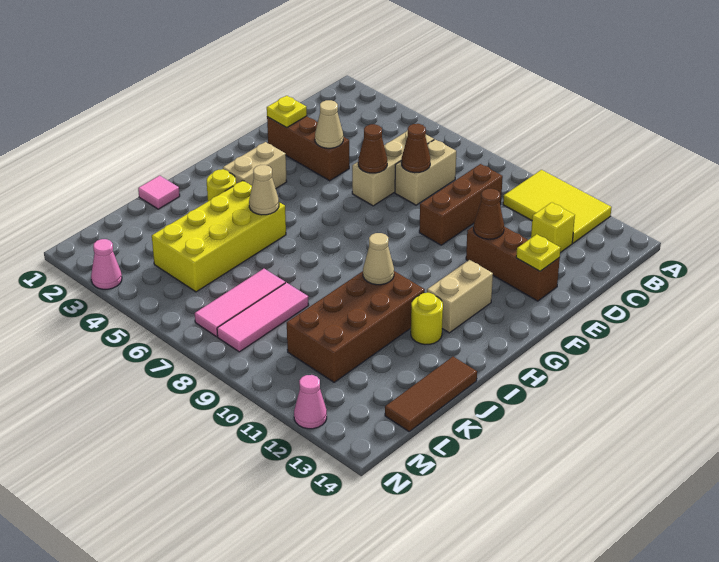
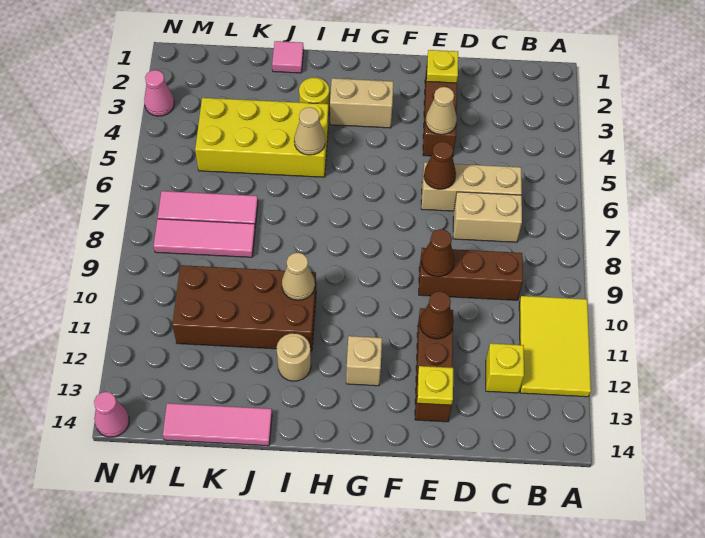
brown cone D7 level 2 -> brown cone E9 level 2
tan brick G12:H12 level 1 -> tan brick G12 level 1
yellow round brick I12 level 1 -> tan round brick I12 level 1
brown tile J14:L14 level 1 -> pink tile J14:L14 level 1
pink cone N12 level 1 -> pink cone N14 level 1

